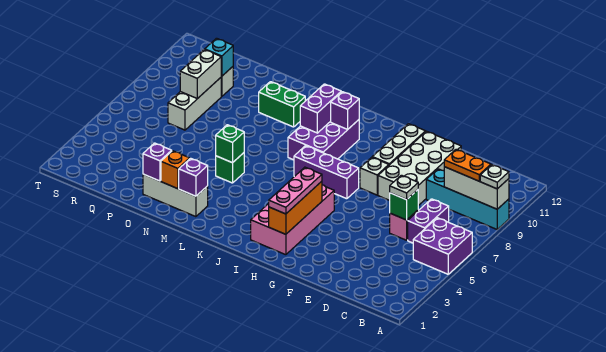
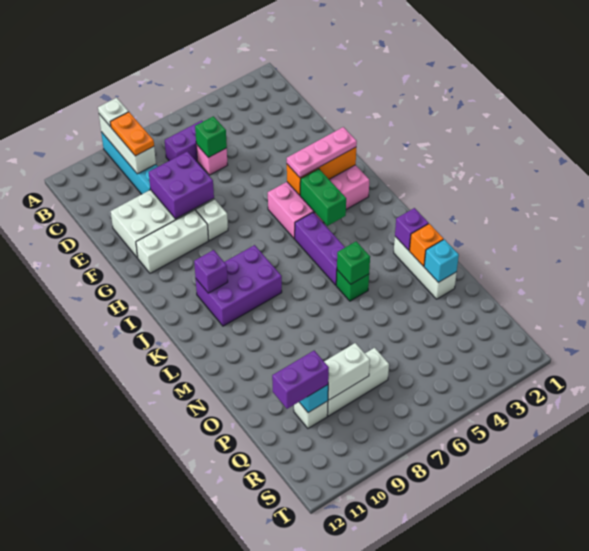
purple brick A5:B6 level 1 -> purple brick E8:F9 level 2
white plate D6 level 3 -> none
purple brick H7:J7 level 1 -> purple brick J5:L5 level 1
purple brick K9:K10 level 2 -> purple brick Q10:Q11 level 3
green brick M10:N10 level 1 -> green brick I4:J4 level 2
purple brick O2 level 2 -> cyan brick O2 level 2

